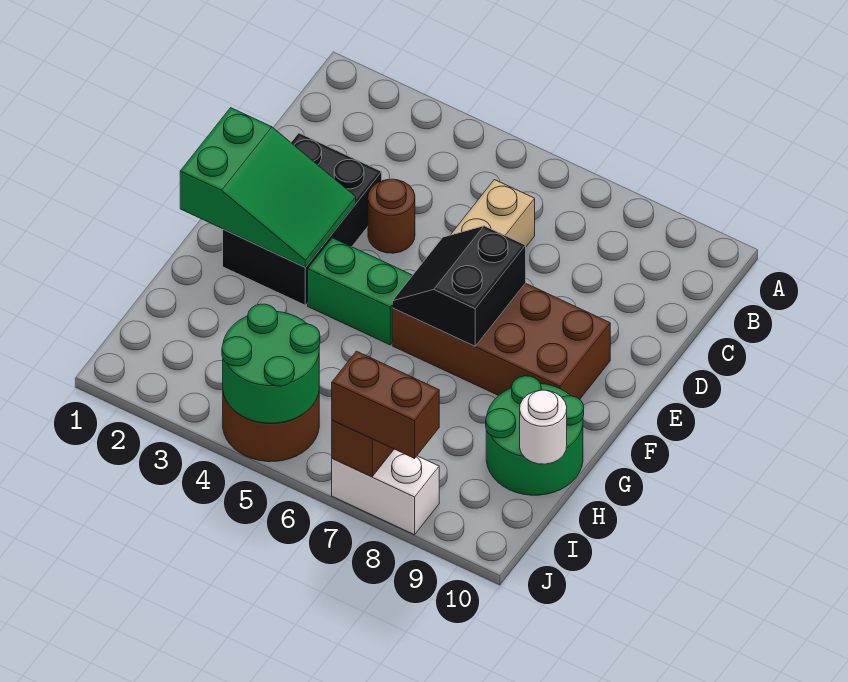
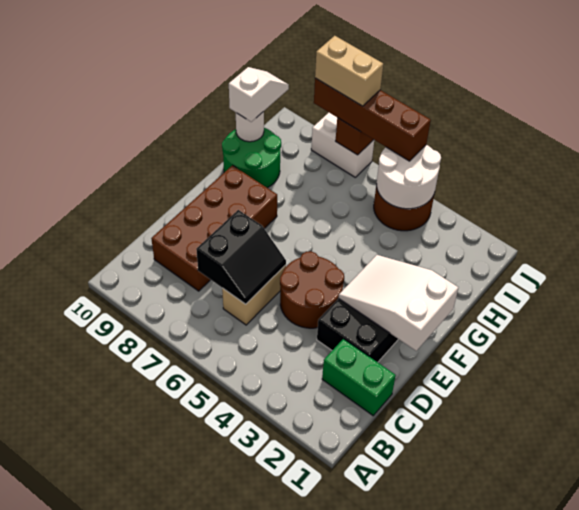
brown round brick D4 level 1 -> brown round brick D4:E5 level 1
green slope E1:F3 level 2 top 1 -> white slope E1:F3 level 2 top 1
brown brick E6:F9 level 1 -> brown brick C8:F9 level 1
black slope E6:F7 level 2 top 7 -> black slope C6:D7 level 2 top 7
green brick F4:F5 level 1 -> green brick C1:C2 level 1
none -> white slope H10:I10 level 3 top H
green round brick I4:J5 level 2 -> white round brick I4:J5 level 2
brown brick J7:J8 level 3 -> brown brick J5:J8 level 3
none -> tan brick J7:J8 level 4

